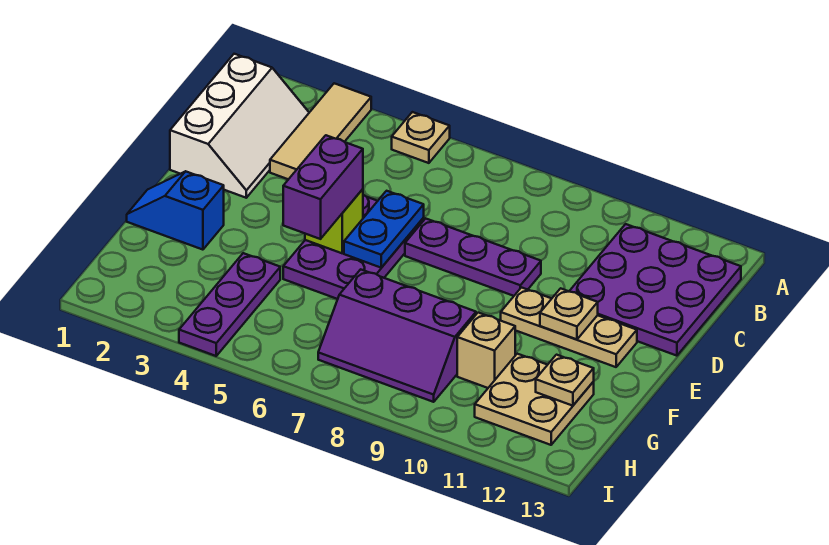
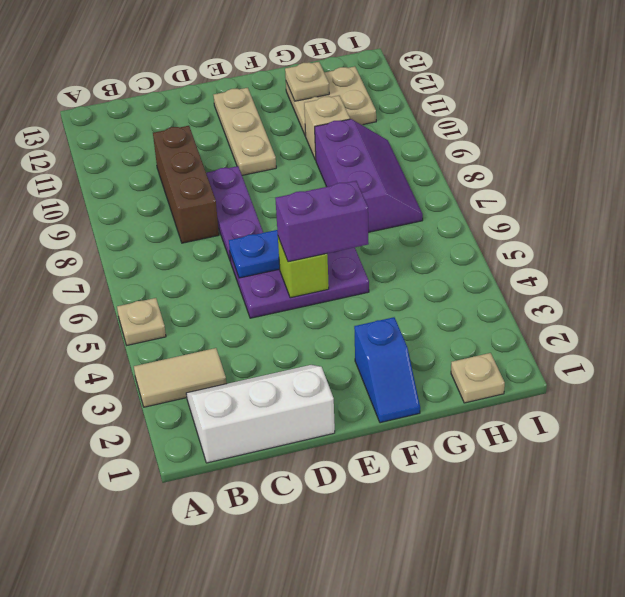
tan tile A3:C3 level 1 -> tan tile A3:B3 level 1
purple plate B11:D13 level 1 -> none
none -> brown brick C8:C10 level 1
tan plate E11 level 2 -> tan plate H1 level 1
purple plate G4:I4 level 1 -> none

